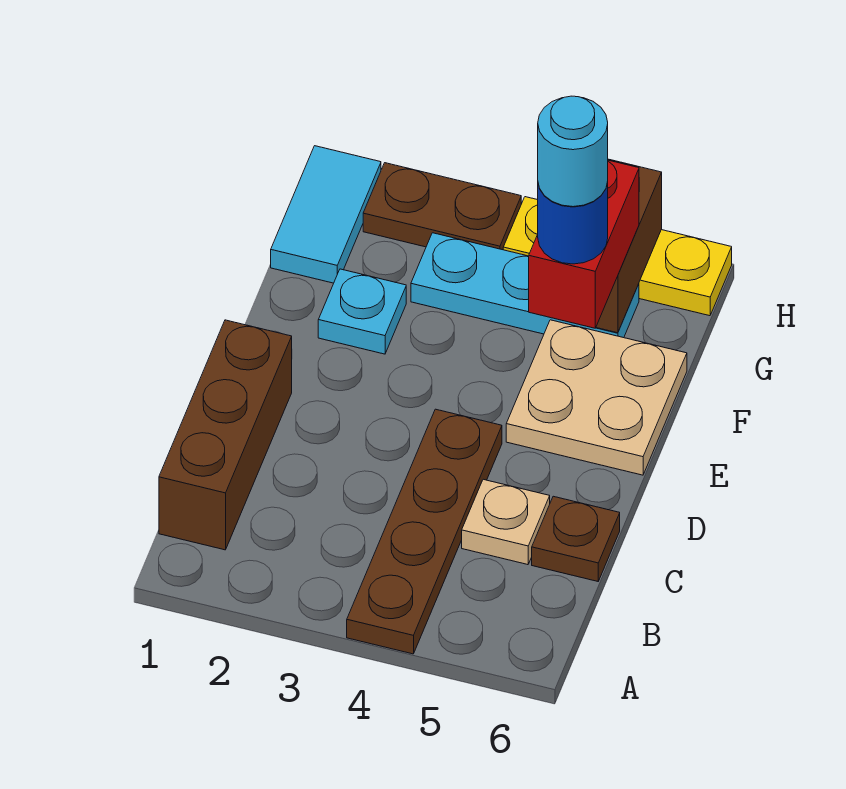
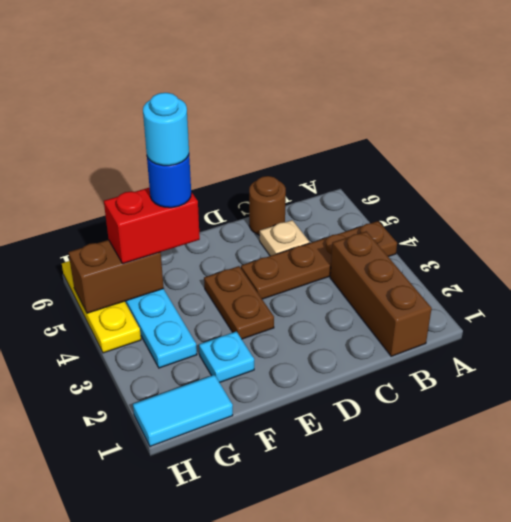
brown brick B1:D1 level 1 -> brown brick B1:B3 level 1
brown plate C6 level 1 -> brown round brick C6 level 1
tan plate E5:F6 level 1 -> none
brown plate H2:H3 level 1 -> brown plate E3:E4 level 1

